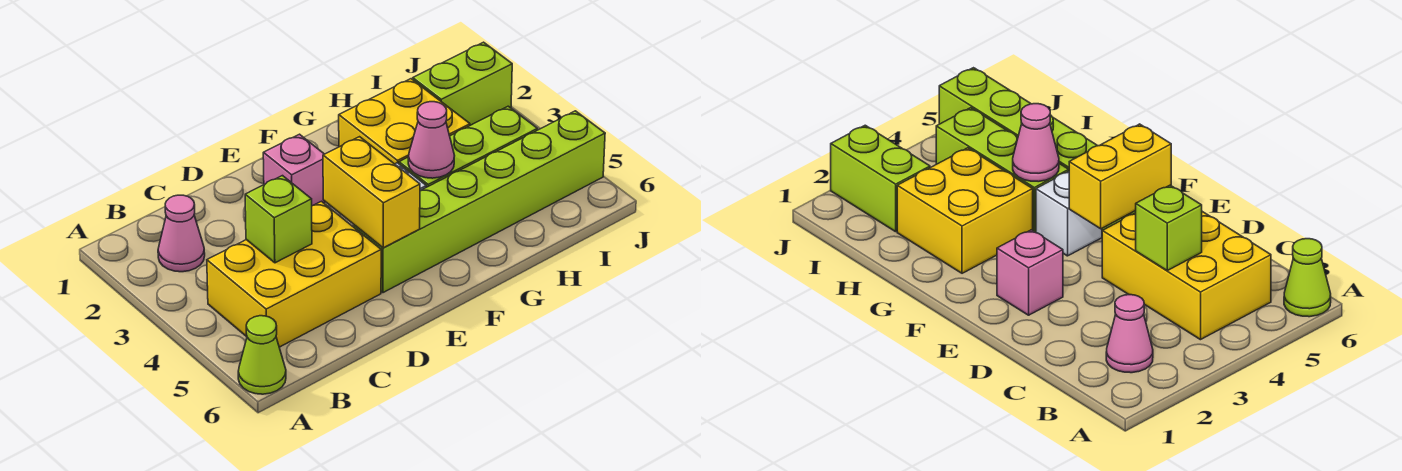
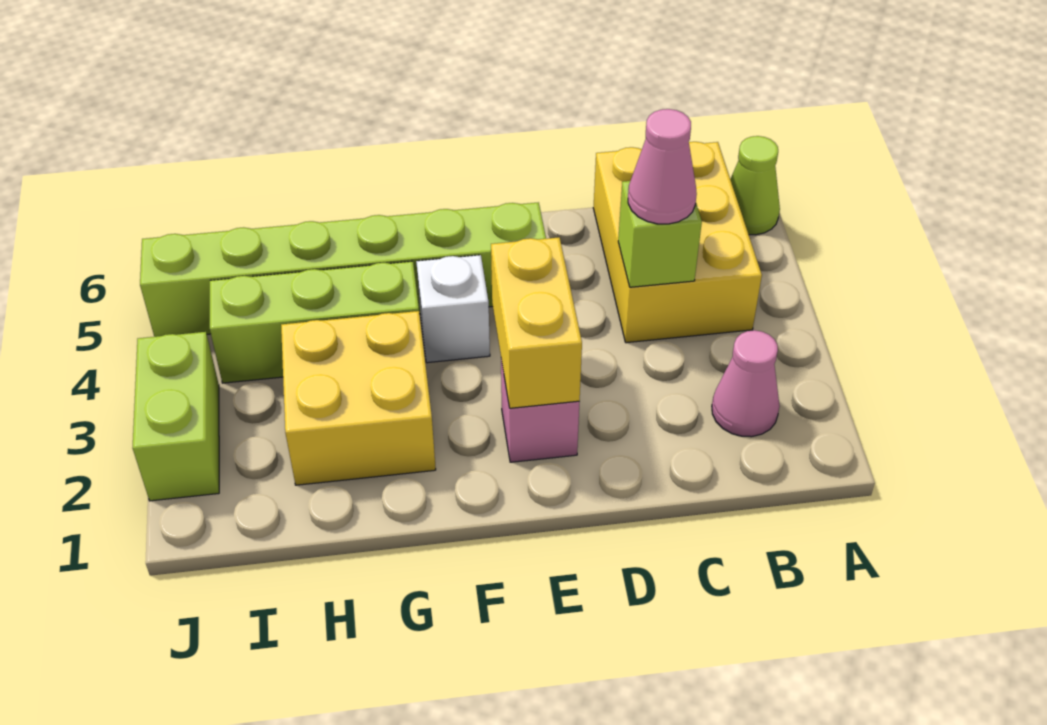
yellow brick B4:D5 level 1 -> yellow brick B4:C6 level 1
yellow brick E4:E5 level 2 -> yellow brick E2:E3 level 2
pink cone G4 level 2 -> pink cone C4 level 3
lime brick I2:J2 level 1 -> lime brick J2:J3 level 1

